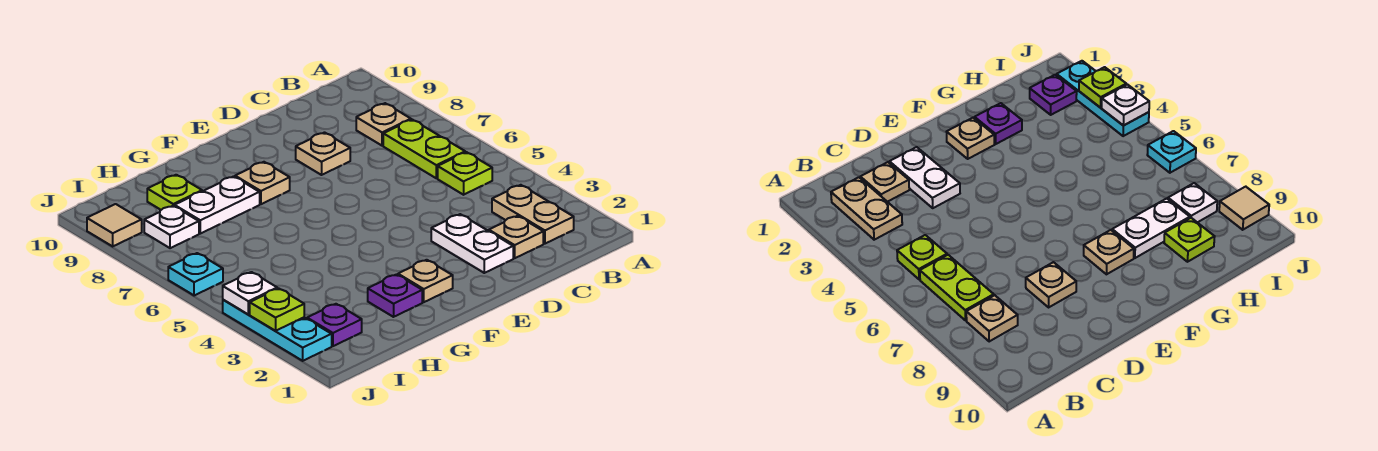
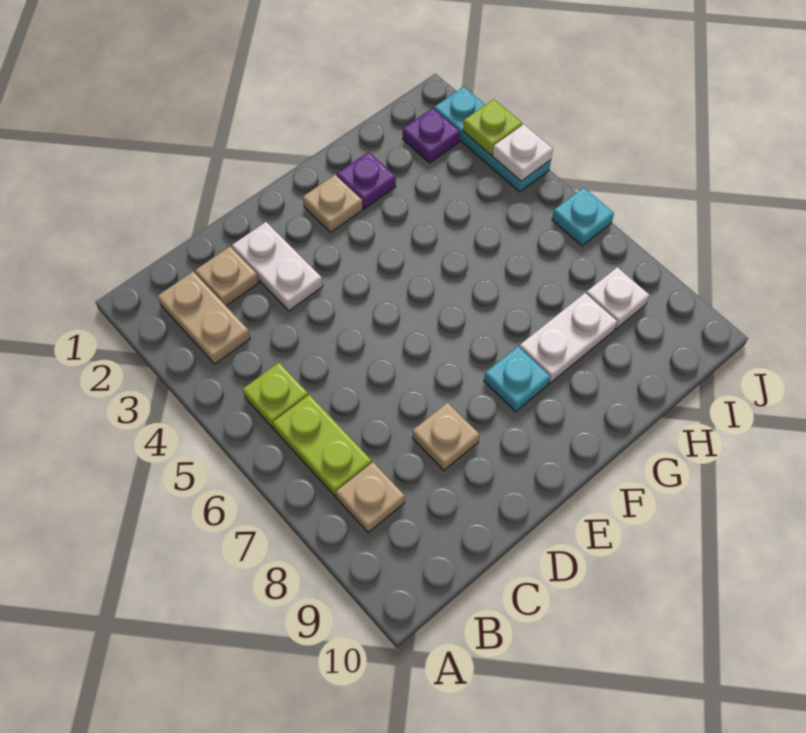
tan plate F8 level 1 -> cyan plate F8 level 1
lime plate H9 level 1 -> none
tan tile J9 level 1 -> none

